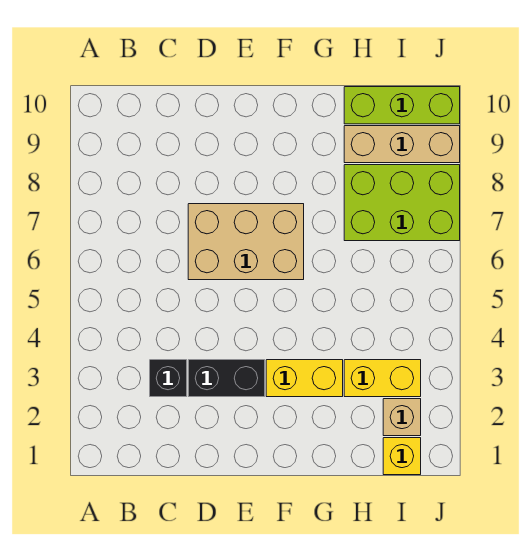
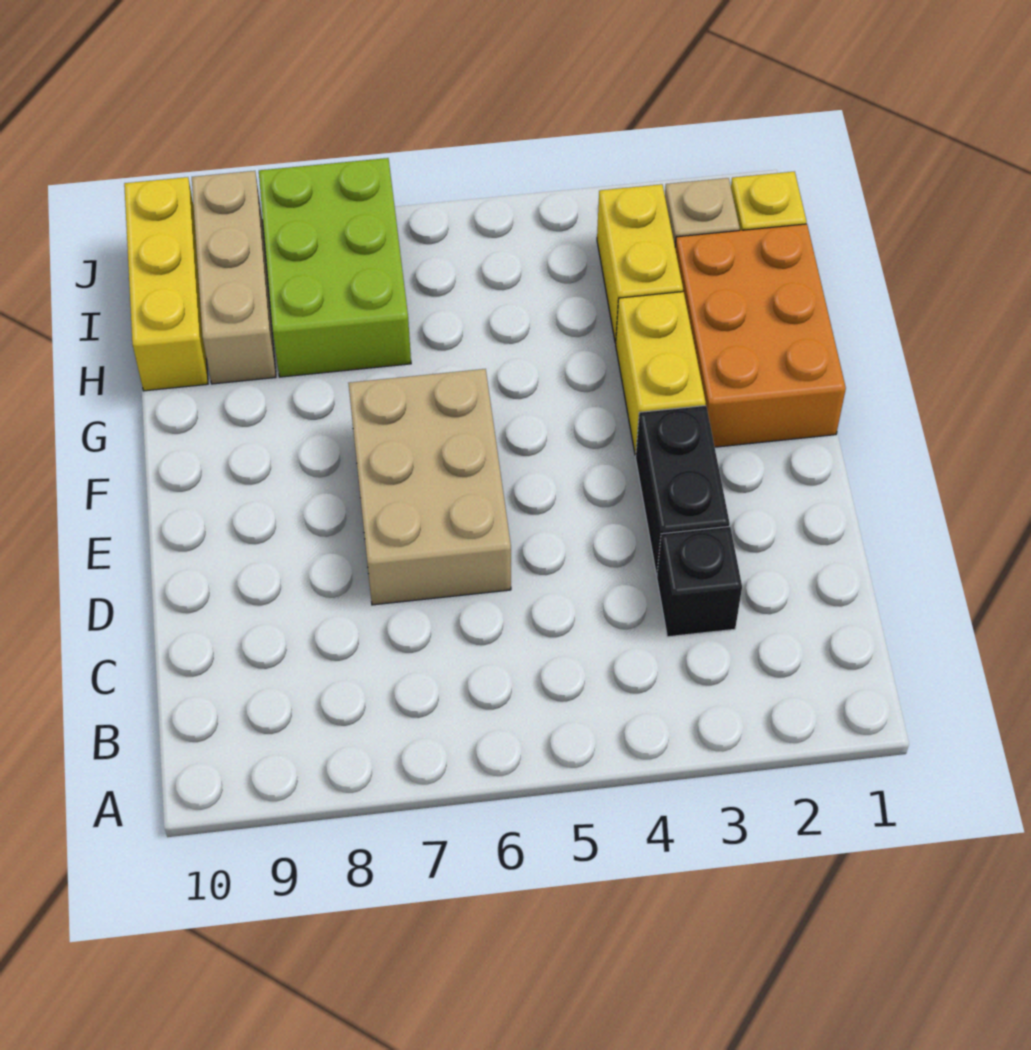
none -> orange brick F1:H2 level 1
lime brick H10:J10 level 1 -> yellow brick H10:J10 level 1

